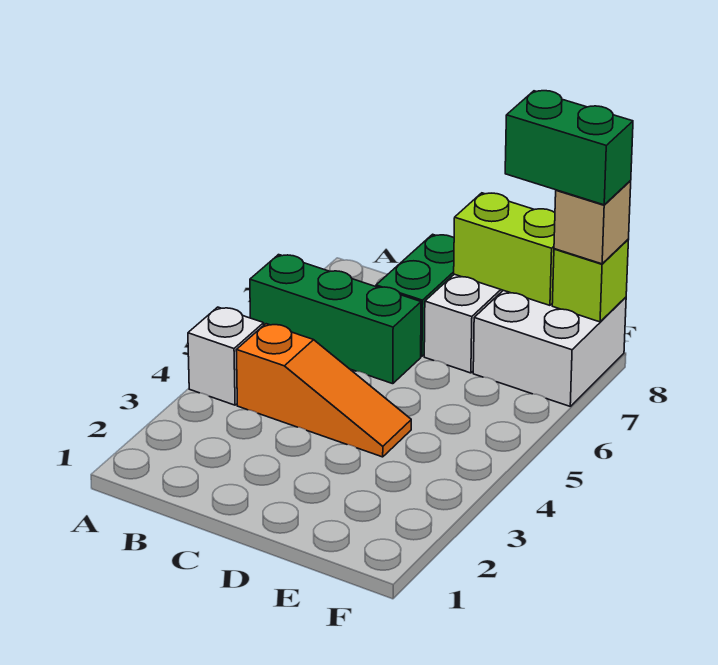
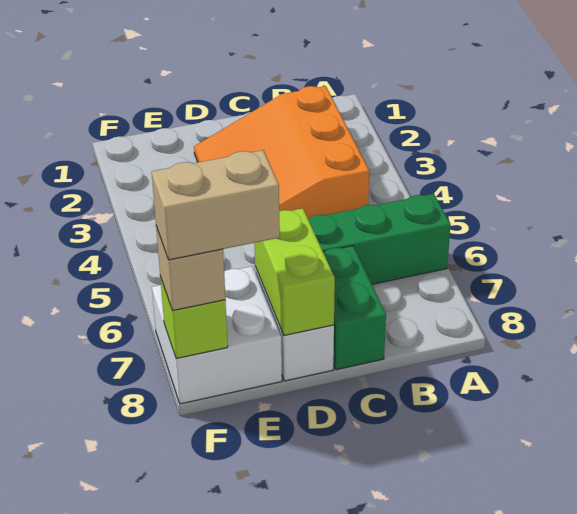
white brick A4 level 1 -> none
orange slope B4:D4 level 1 top B -> orange slope B2:D4 level 1 top B
lime brick D8:E8 level 2 -> lime brick D7:D8 level 2
green brick E8:F8 level 4 -> tan brick E8:F8 level 4

